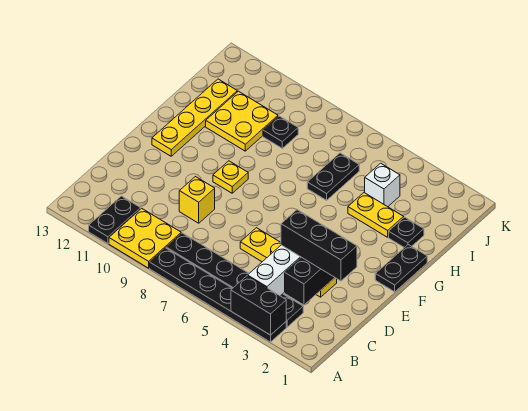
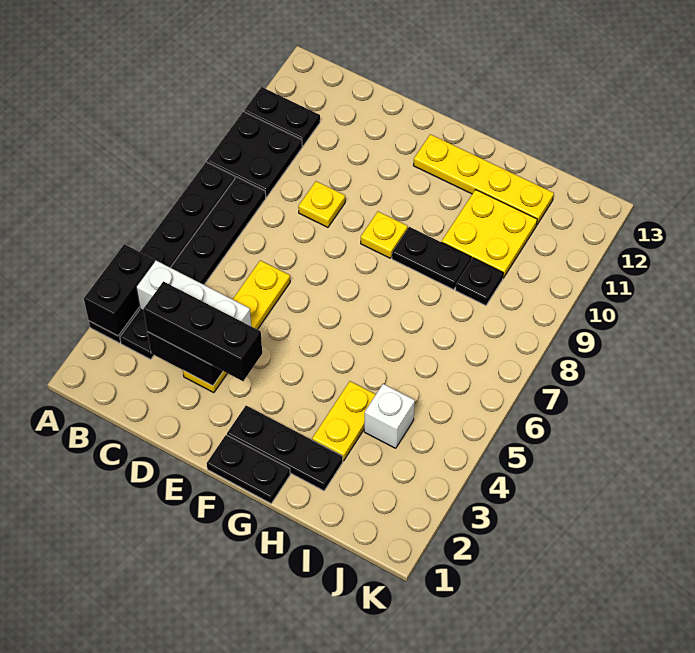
yellow plate A9:B10 level 1 -> black plate A9:B10 level 1
black brick D2:D4 level 3 -> black brick C3:E3 level 3
yellow brick D9 level 1 -> yellow plate D9 level 1
black plate H2 level 1 -> black plate F2:H2 level 1
black plate H6:I6 level 1 -> black plate G9:H9 level 1

